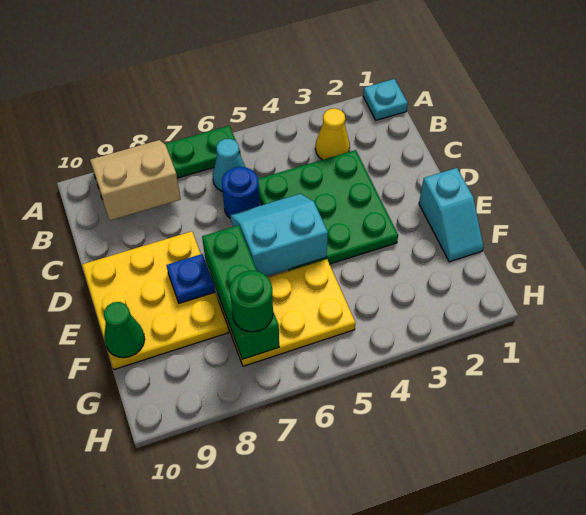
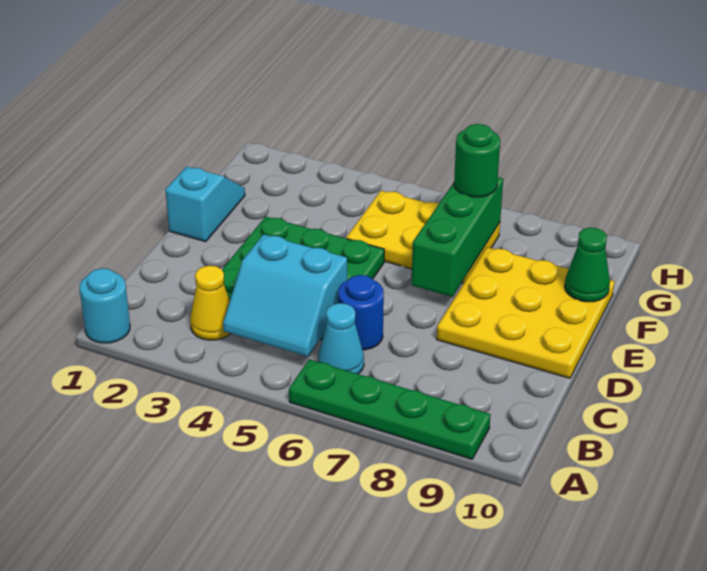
cyan plate A1 level 1 -> cyan round brick A1 level 1
tan slope A8:B9 level 2 top B -> none
cyan slope D5:E6 level 2 top E -> cyan slope B4:C5 level 2 top C
blue plate E8 level 2 -> none

